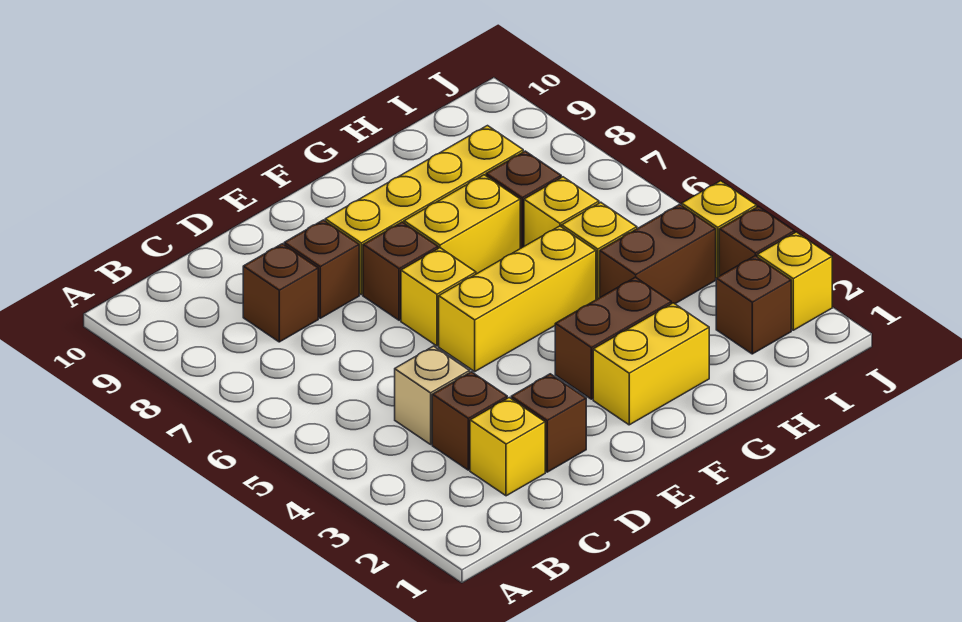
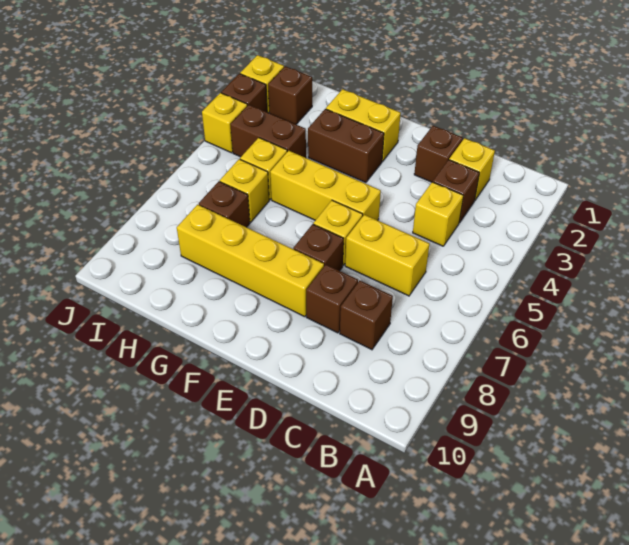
tan brick C4 level 1 -> yellow brick C4 level 1
yellow brick F7:G7 level 1 -> yellow brick C6:D6 level 1

